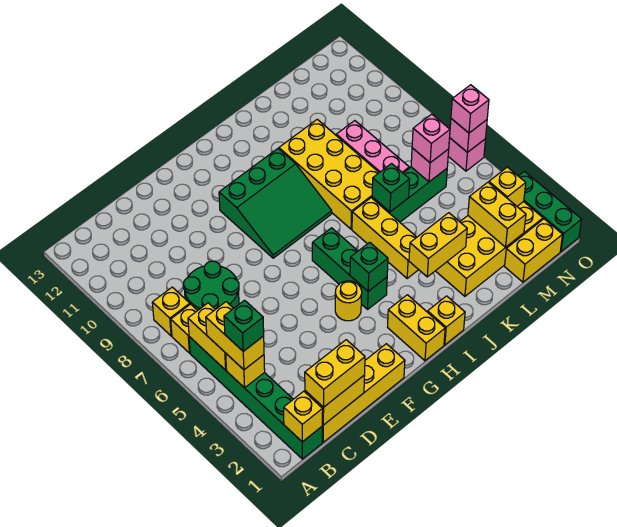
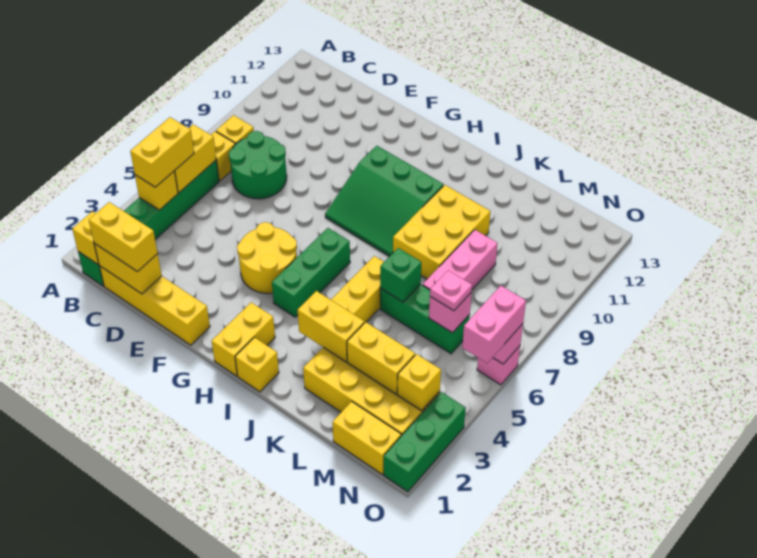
green brick B4 level 4 -> none
yellow round brick G4 level 1 -> yellow round brick F4:G5 level 1
green brick H4 level 2 -> none
yellow brick J7:K10 level 1 -> yellow brick J8:K10 level 1
yellow brick M2:M3 level 2 -> yellow brick L3:M3 level 2
pink brick M6 level 3 -> pink plate M6 level 3
pink brick O6 level 3 -> pink brick O5:O6 level 3

